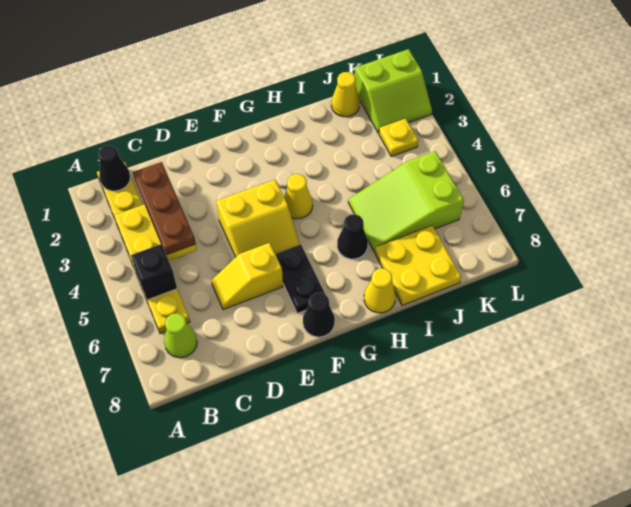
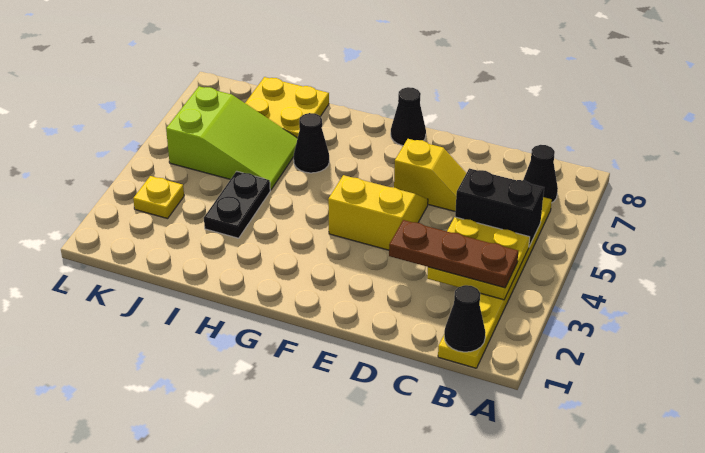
black brick B5 level 2 -> black brick B5:C5 level 2
lime cone B7 level 1 -> black cone B7 level 1
brown plate C2:C4 level 3 -> brown plate B3:D3 level 3
black plate F6:F7 level 1 -> black plate I3:I4 level 1
yellow cone G4 level 1 -> none
yellow cone H8 level 1 -> none
yellow cone J1 level 1 -> none
lime slope K1:L2 level 1 top 1 -> none

